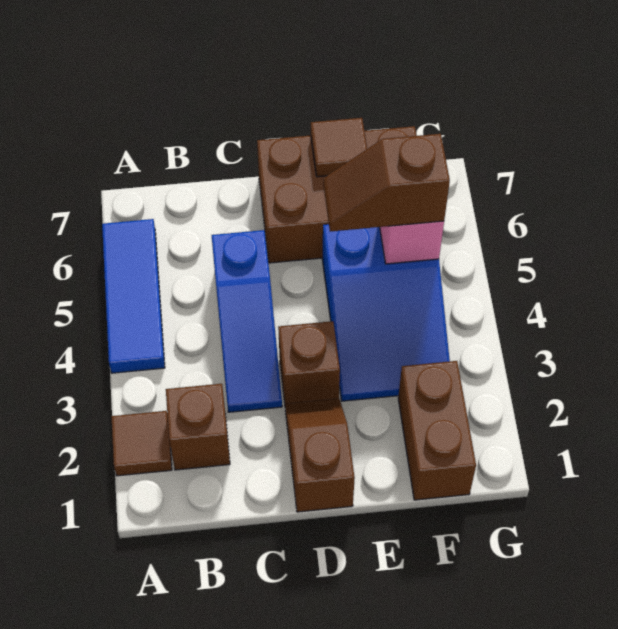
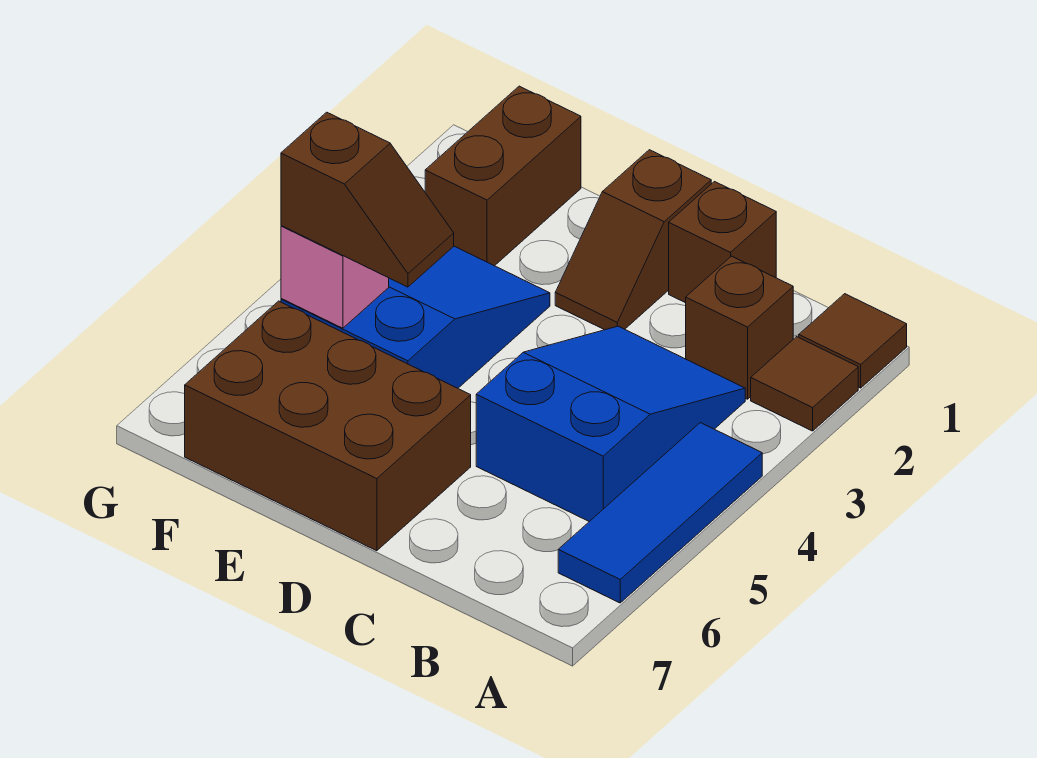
blue slope C3:C5 level 1 top 5 -> blue slope B3:C5 level 1 top 5
brown brick D3 level 1 -> brown brick C1 level 1
brown tile E7 level 2 -> brown tile A1 level 1

